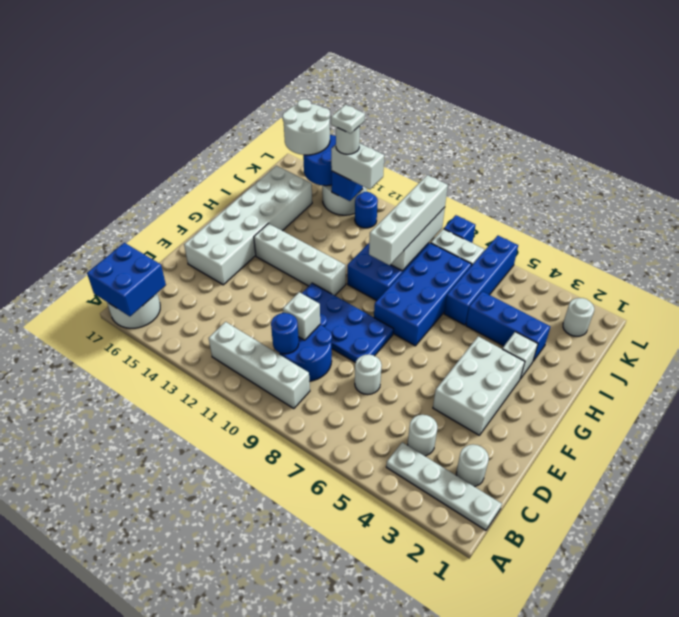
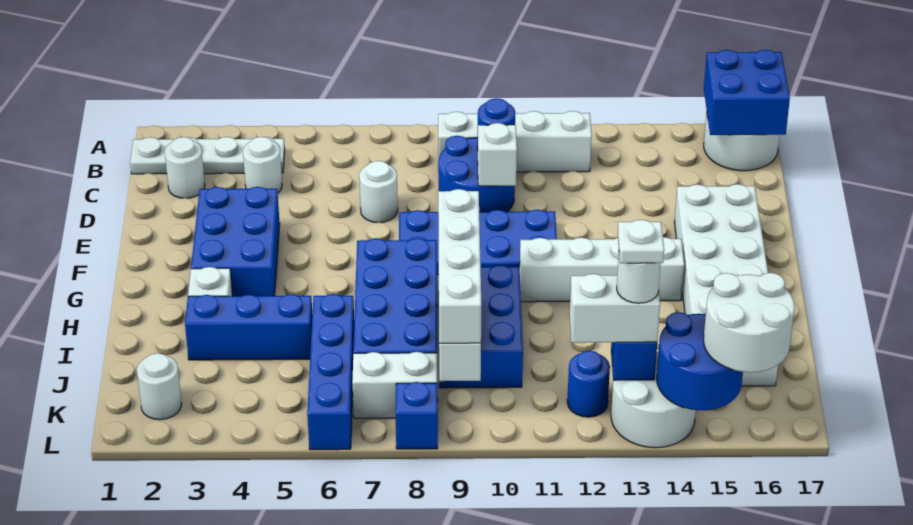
white brick E3:G4 level 1 -> blue brick E3:G4 level 1

